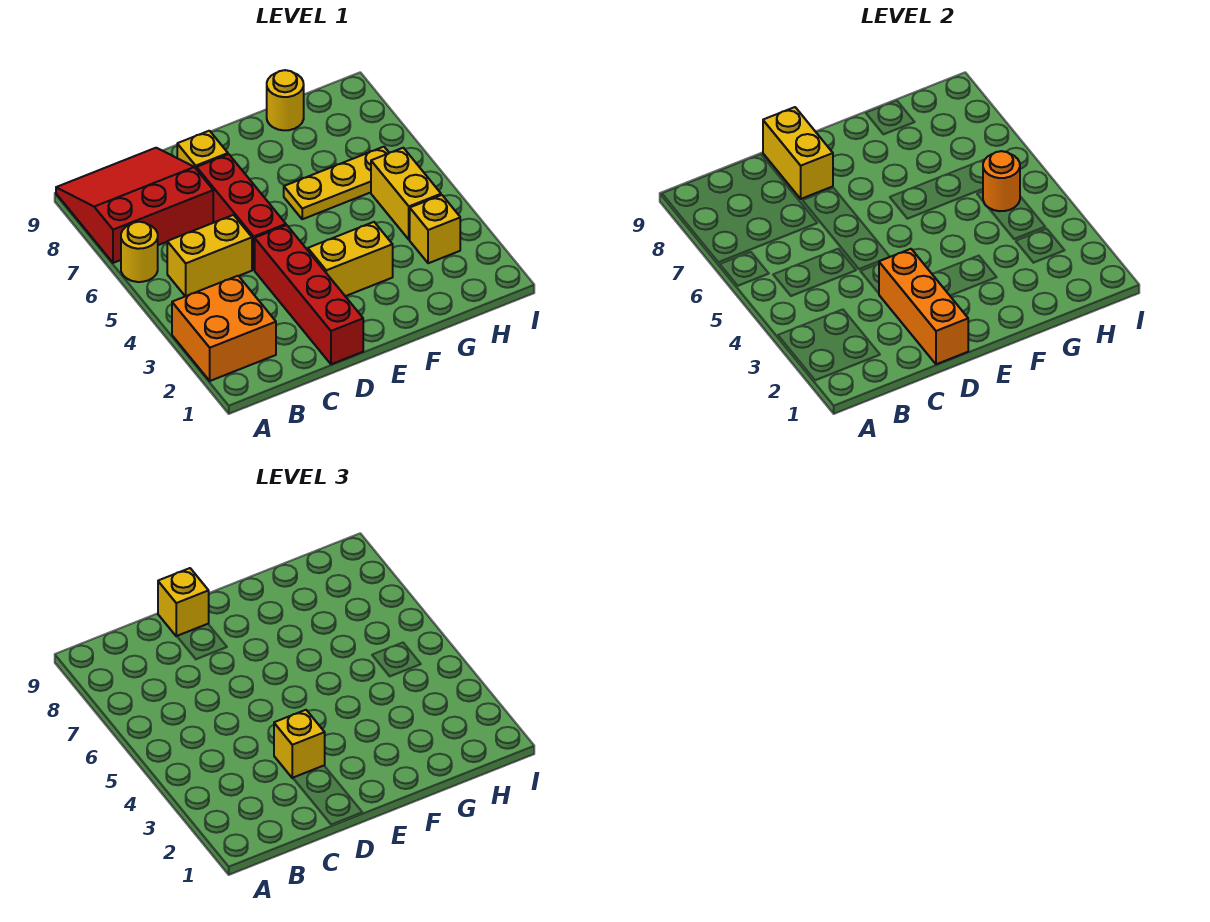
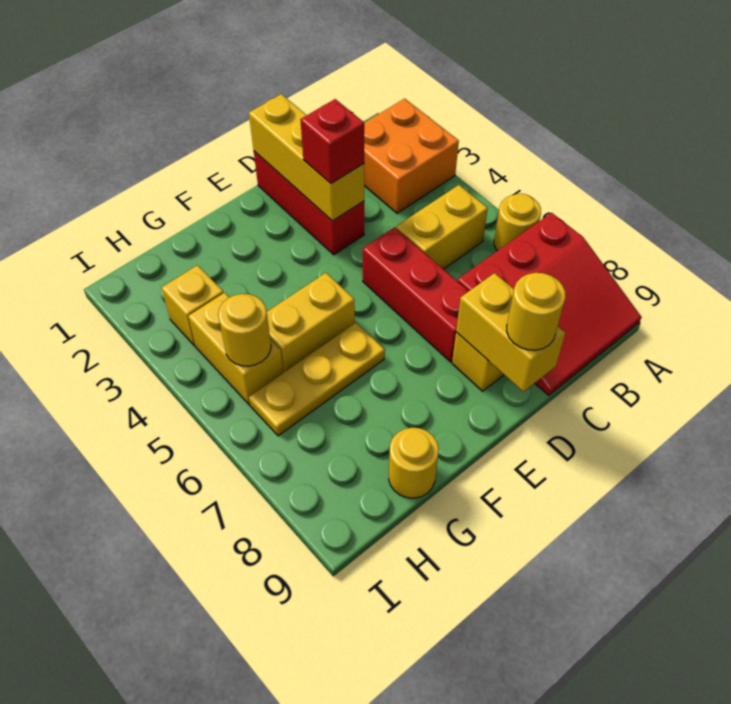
red brick D1:D4 level 1 -> red brick D1:D3 level 1
orange brick D1:D3 level 2 -> yellow brick D1:D3 level 2
yellow brick D3 level 3 -> red brick D3 level 3
yellow brick D9 level 3 -> yellow round brick D9 level 3
yellow brick E3:F3 level 1 -> yellow brick F5:G5 level 1
orange round brick H5 level 2 -> yellow round brick H5 level 2

